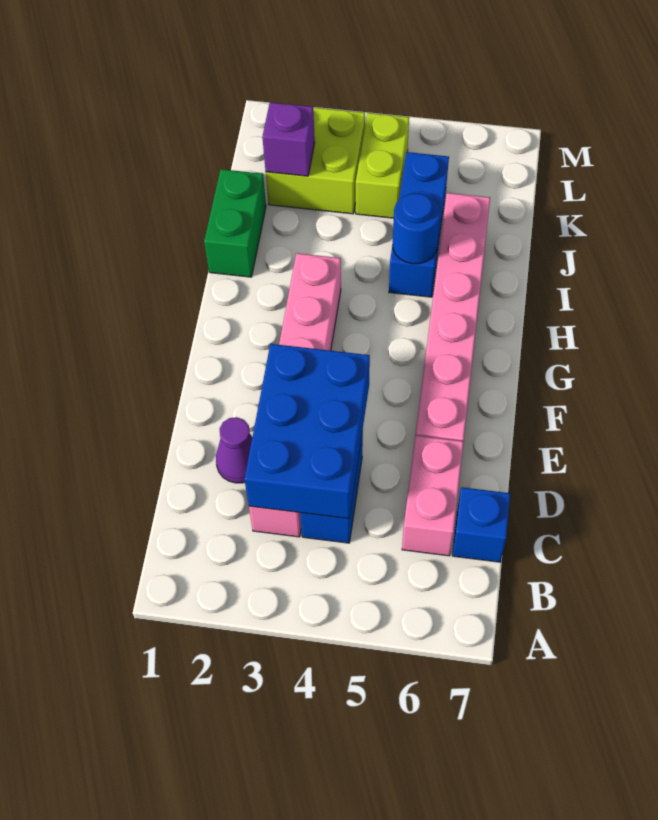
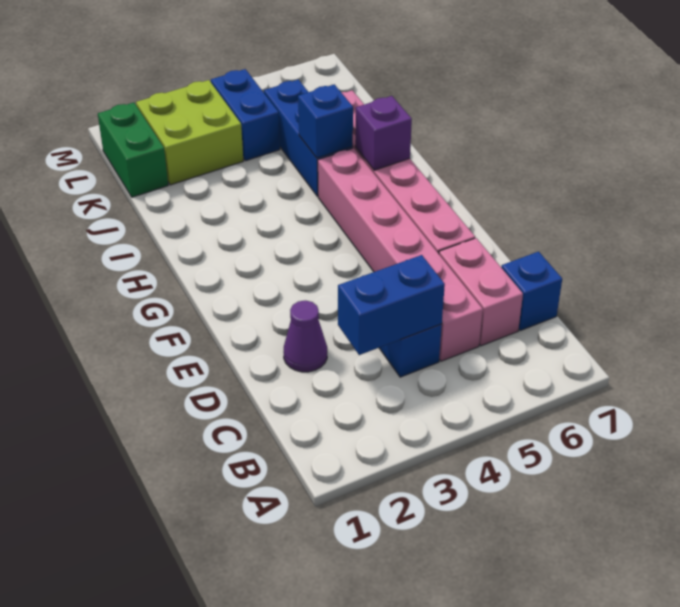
pink brick C3:H3 level 1 -> pink brick C5:H5 level 1
blue brick C3:E4 level 2 -> blue brick C3:C4 level 2
green brick I1:J1 level 1 -> green brick K1:L1 level 1
blue round brick I5 level 2 -> blue brick I5 level 2
purple brick K2 level 2 -> purple brick H6 level 2
lime brick K4:L4 level 1 -> blue brick K4:L4 level 1

